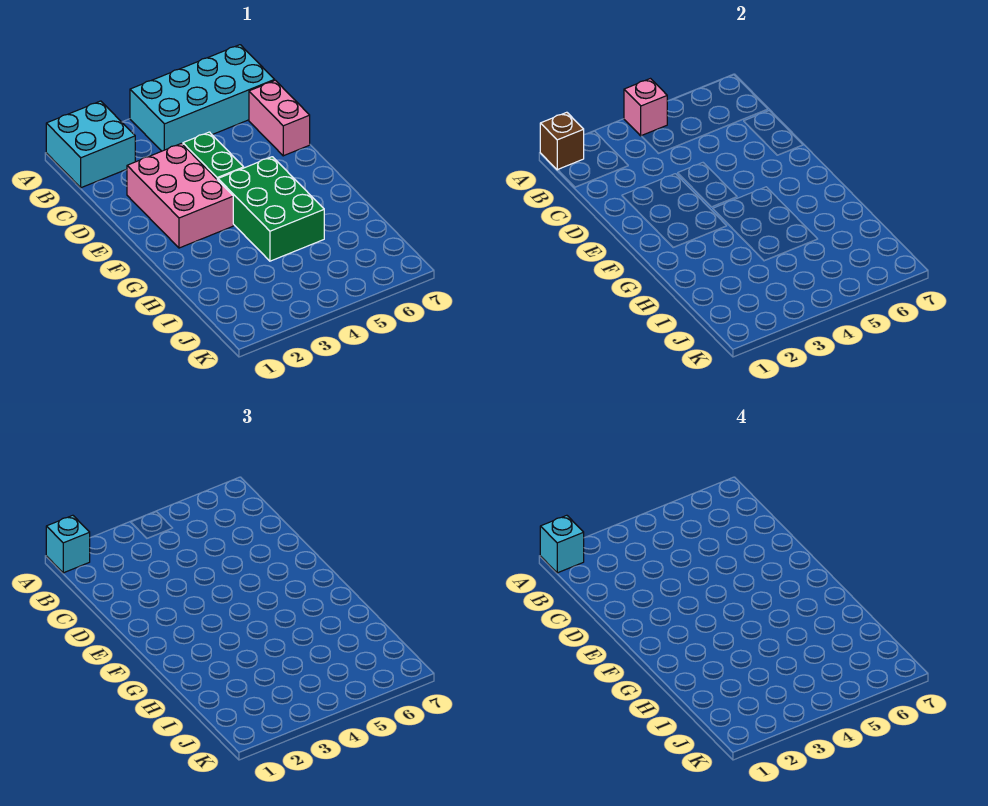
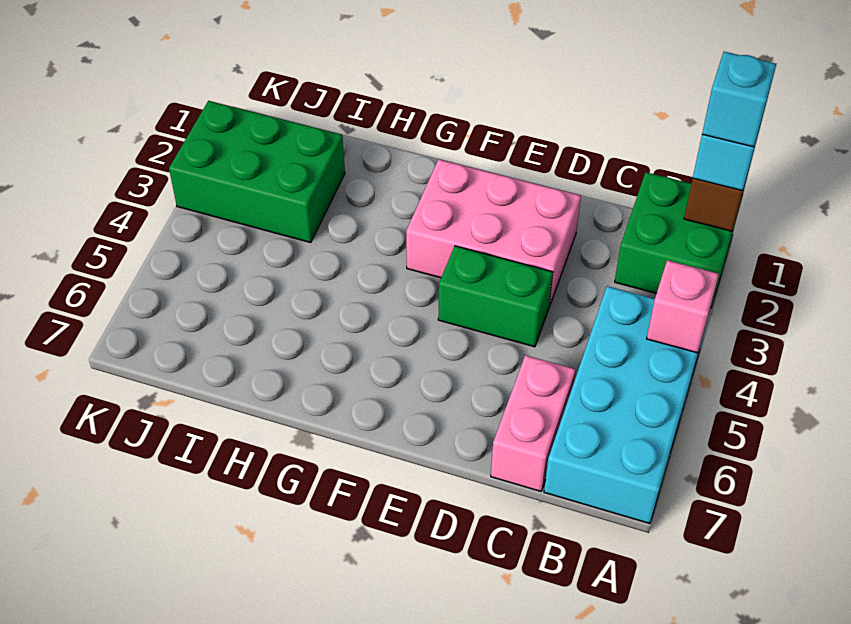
cyan brick A1:B2 level 1 -> green brick A1:B2 level 1
pink brick C7:D7 level 1 -> pink brick C6:C7 level 1
green brick F4:H5 level 1 -> green brick I2:K3 level 1

